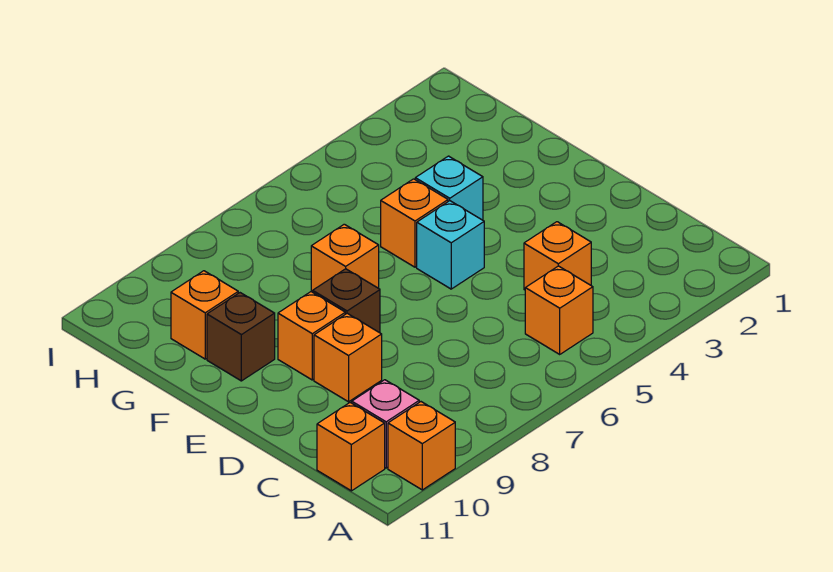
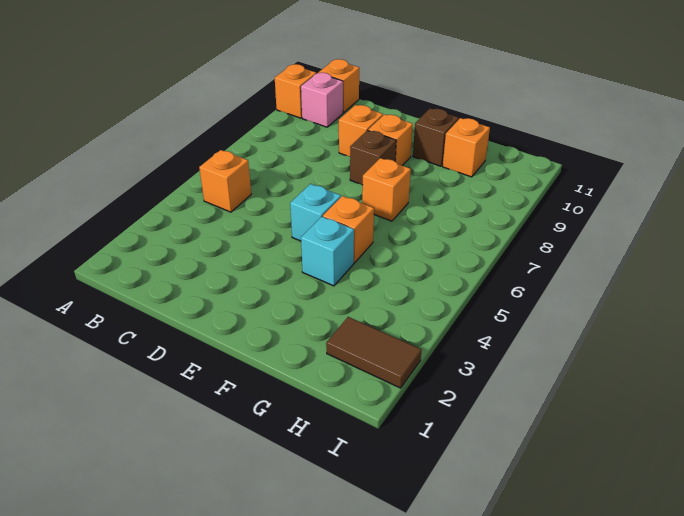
orange brick C4 level 1 -> none
none -> brown tile H2:I2 level 1

